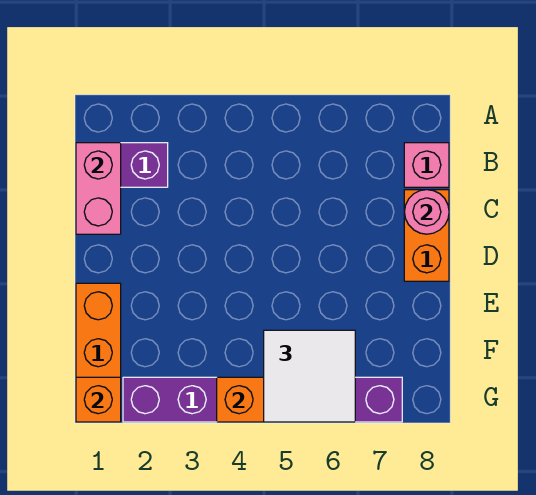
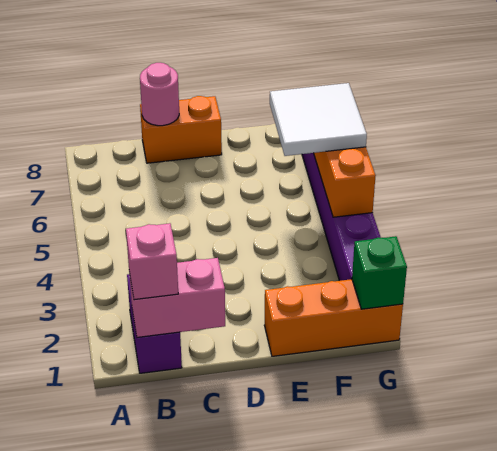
pink brick B8 level 1 -> pink brick B1 level 3
orange brick G1 level 2 -> green brick G1 level 2

